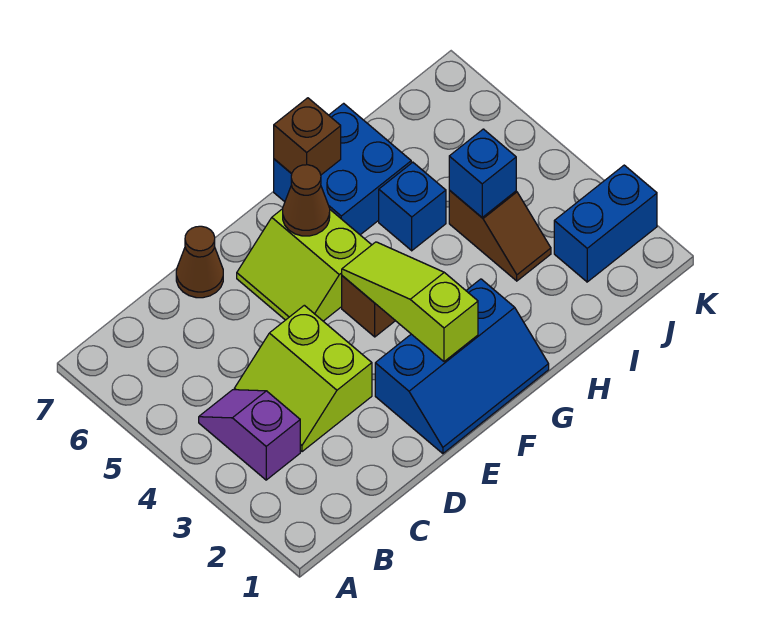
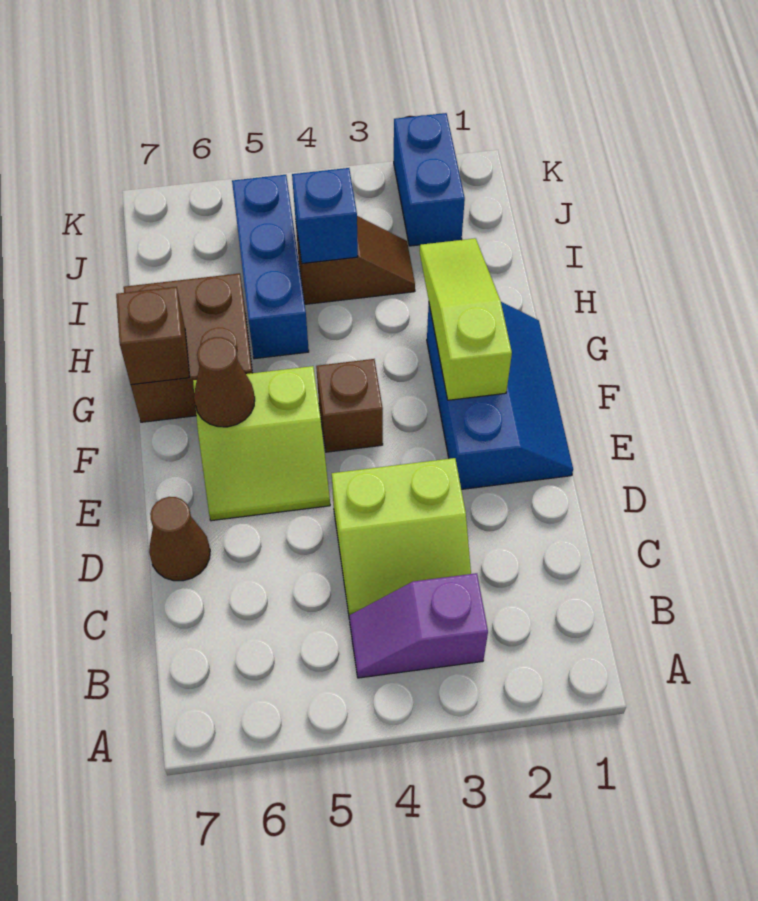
lime slope F2:F4 level 2 top 2 -> lime slope F2:H2 level 2 top F
blue brick G6:H7 level 1 -> brown brick G6:H7 level 1
blue brick H5 level 1 -> blue brick H5:J5 level 1

